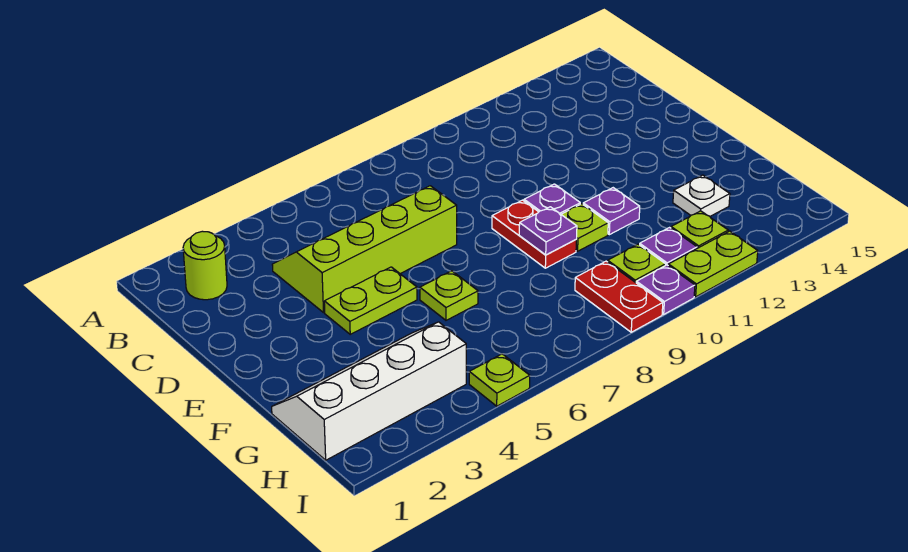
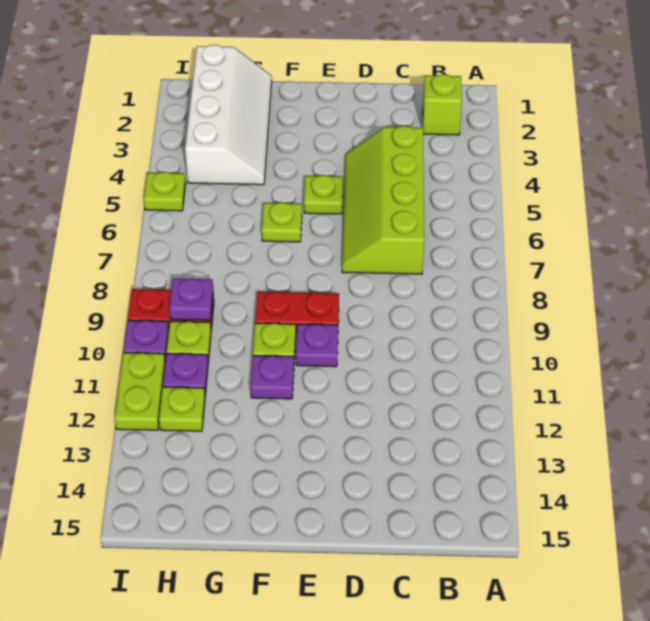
lime round brick B2 level 1 -> lime brick B2 level 1
lime slope C4:D7 level 1 top D -> lime slope C4:D7 level 1 top C
lime plate E4:E5 level 1 -> lime plate E5 level 1
purple plate F9 level 2 -> purple plate H9 level 2
white plate G13 level 1 -> none

